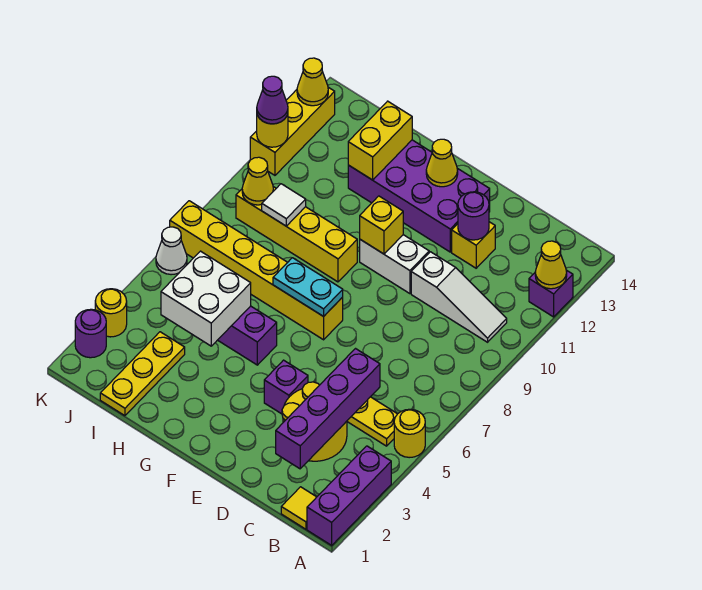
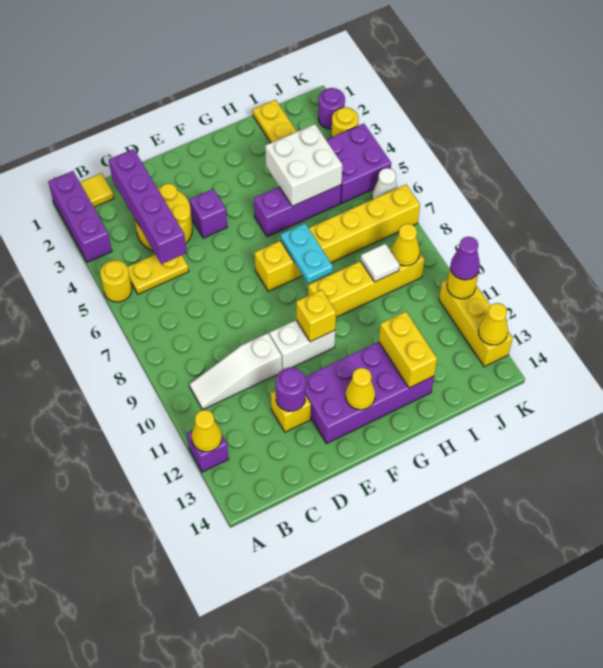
cyan plate F7:G7 level 2 -> cyan plate G7:G8 level 2
none -> purple brick J4:K5 level 1

